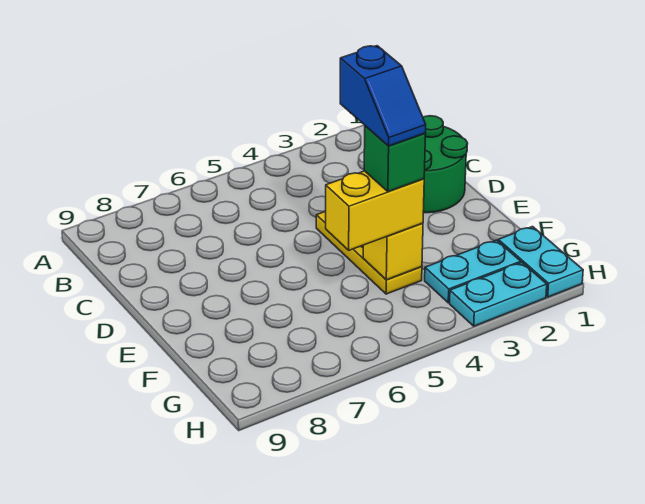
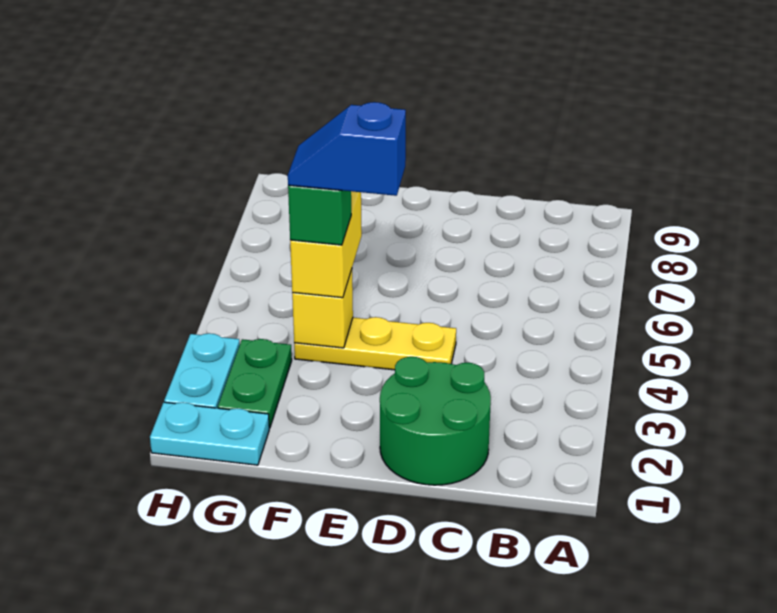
cyan plate G2:G3 level 1 -> green plate G2:G3 level 1

